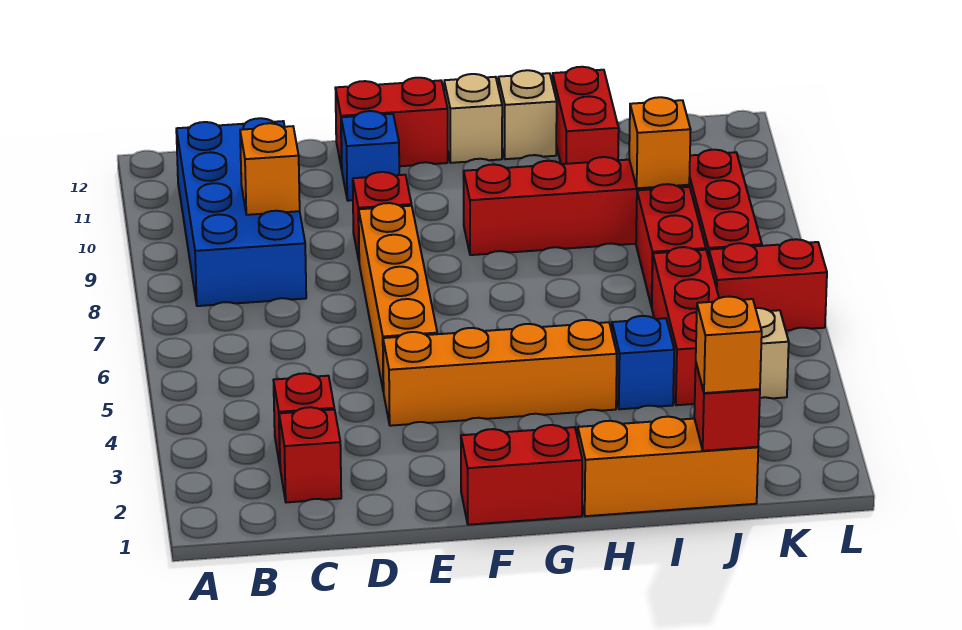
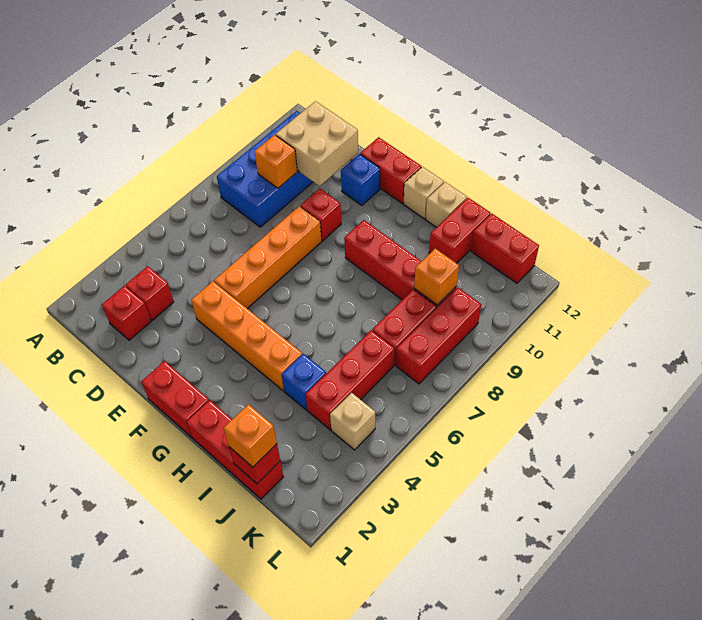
none -> tan brick C10:D11 level 2
orange brick H1:J1 level 1 -> red brick H1:J1 level 1
red brick K6:L6 level 1 -> red brick J12:K12 level 1

